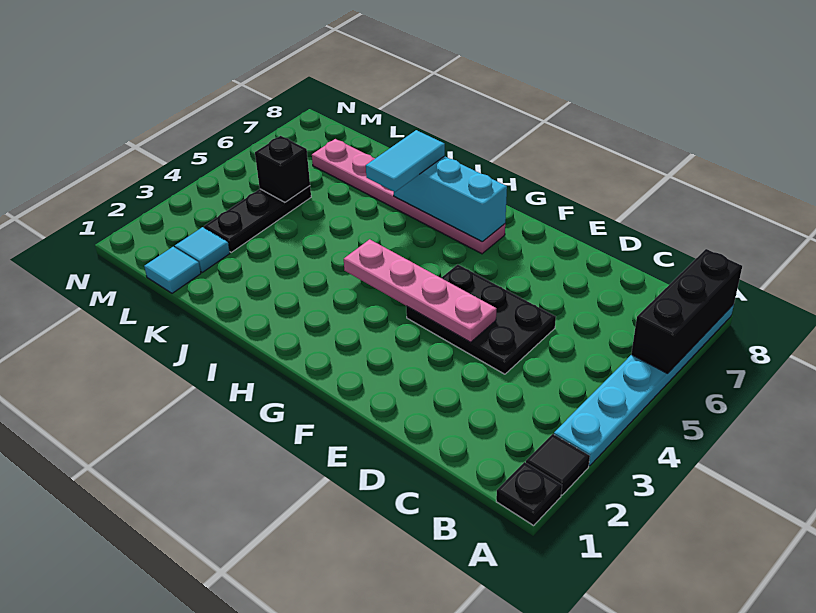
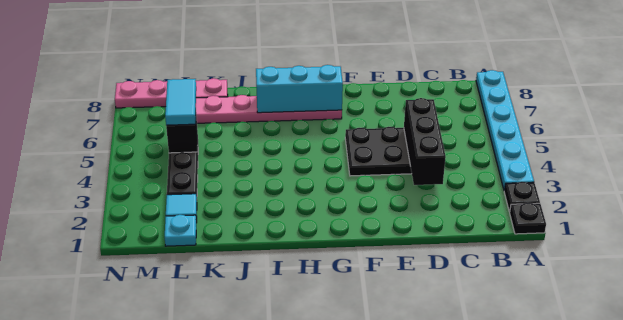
black tile A2 level 1 -> black plate A2 level 1
black brick A6:A8 level 2 -> black brick D3:D5 level 2
pink plate E4:H4 level 2 -> pink plate K8:N8 level 1
cyan tile I6:I7 level 3 -> cyan tile L5:L6 level 3
cyan tile L1 level 1 -> cyan plate L1 level 1

